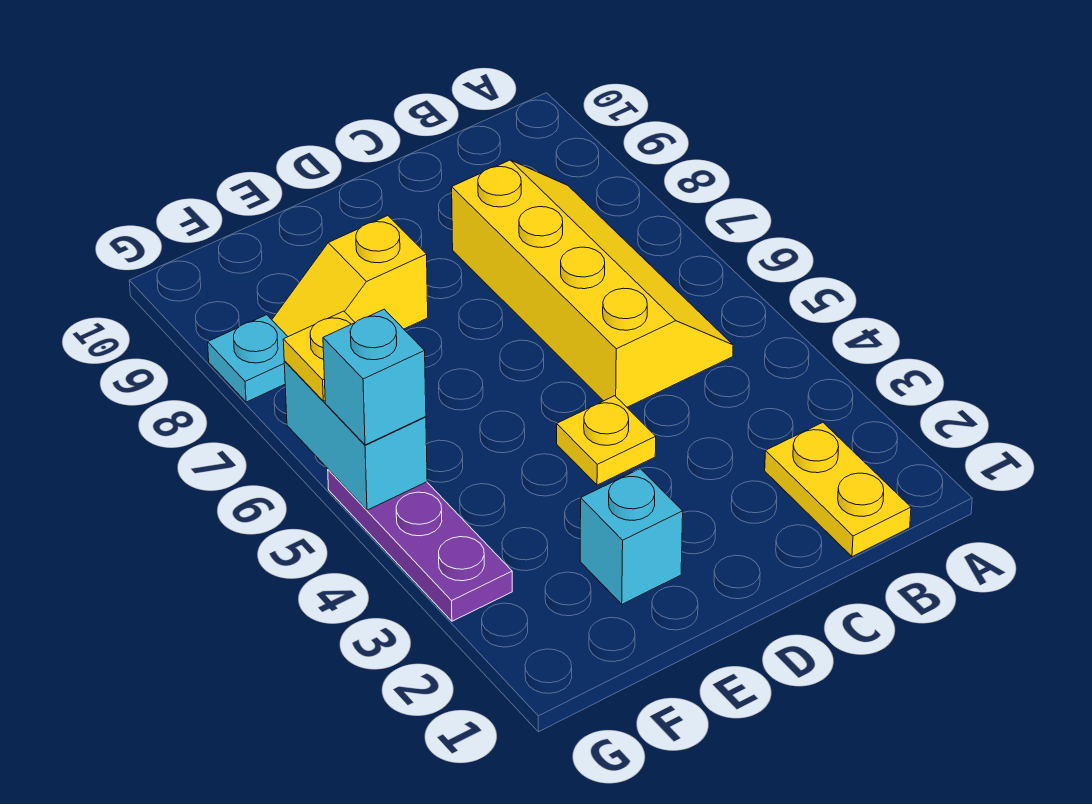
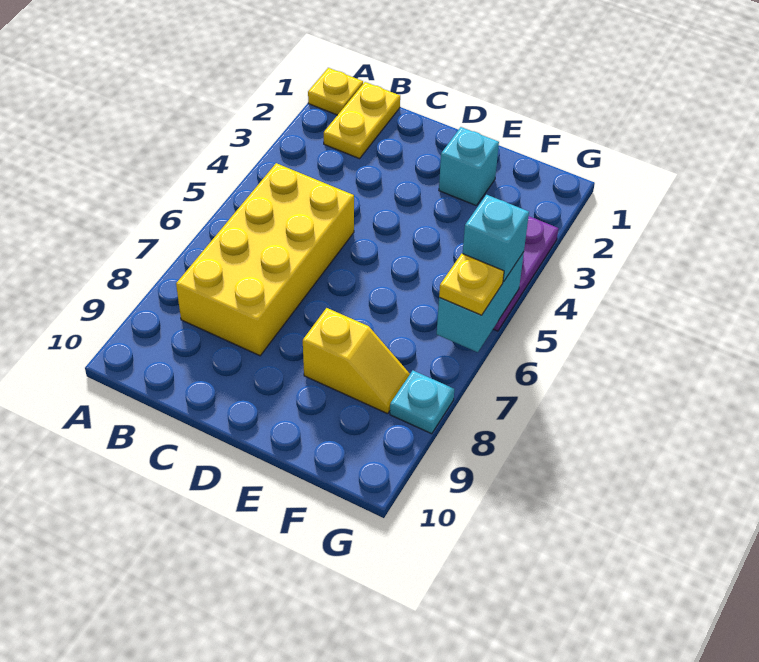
yellow slope B5:C8 level 1 top C -> yellow brick B5:C8 level 1
yellow plate D4 level 1 -> yellow plate A1 level 1

